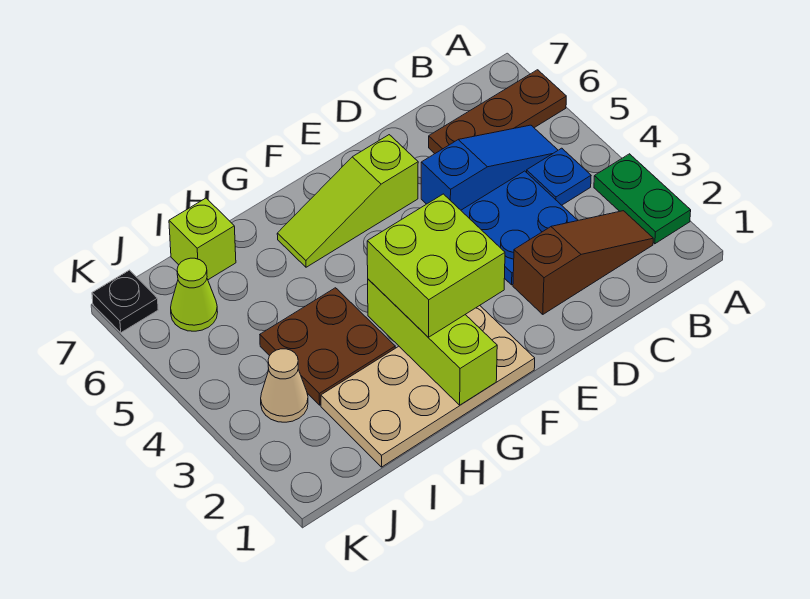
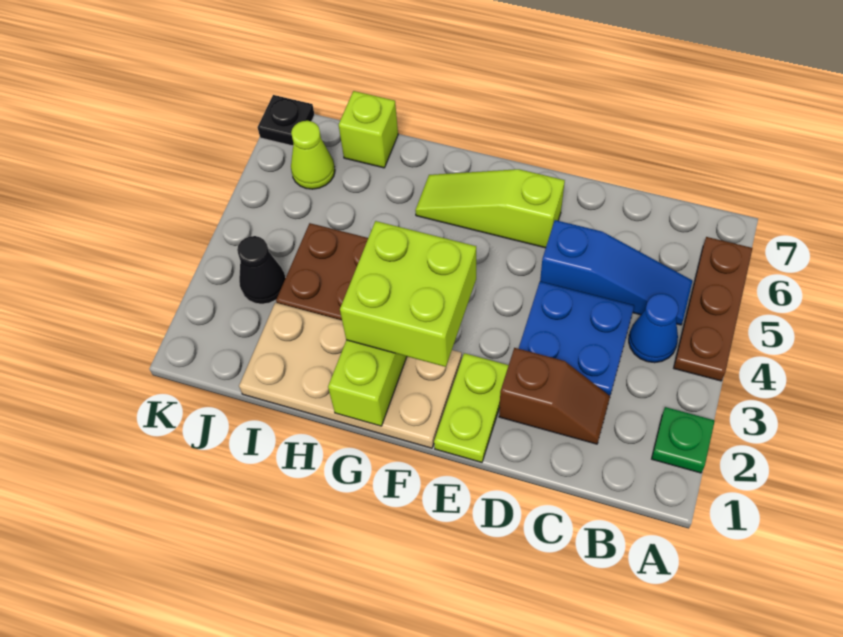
green plate A2:A3 level 1 -> green plate A2 level 1
brown plate A6:C6 level 1 -> brown plate A4:A6 level 1
brown slope B2:D2 level 1 top D -> brown slope C2:D2 level 1 top D
blue plate B4 level 1 -> blue cone B4 level 1
none -> lime plate E1:E2 level 1
tan cone J3 level 1 -> black cone J3 level 1

